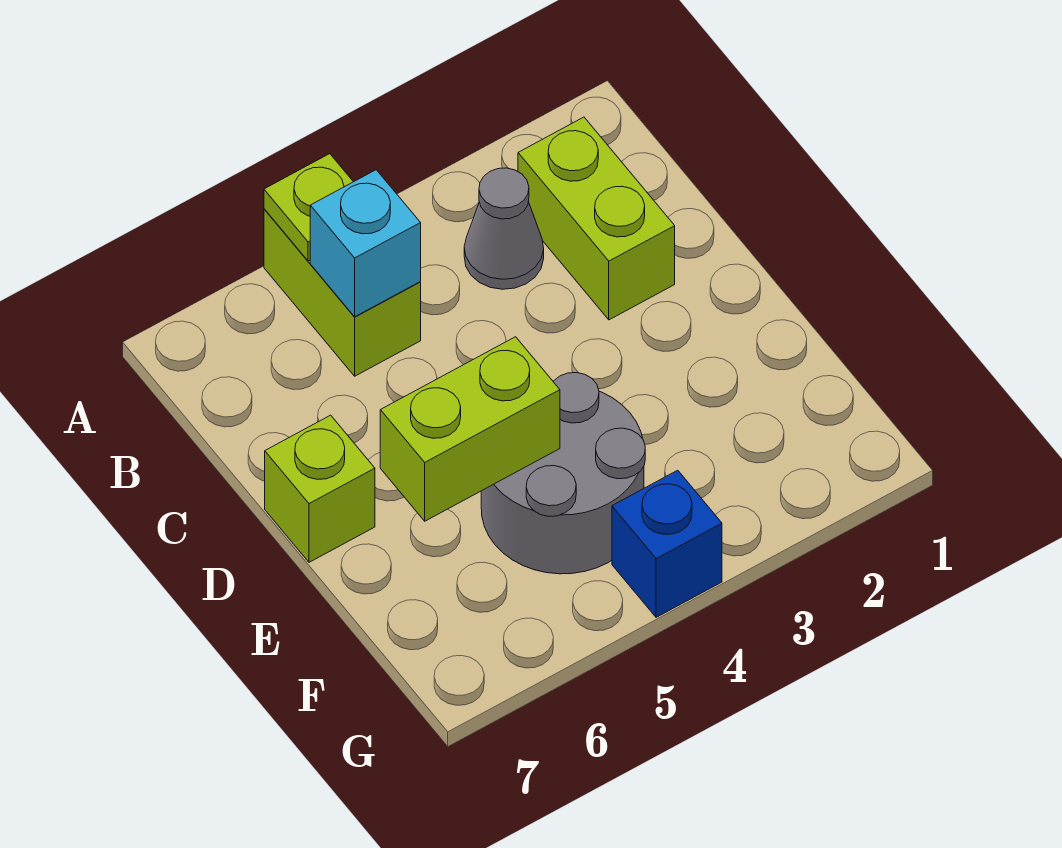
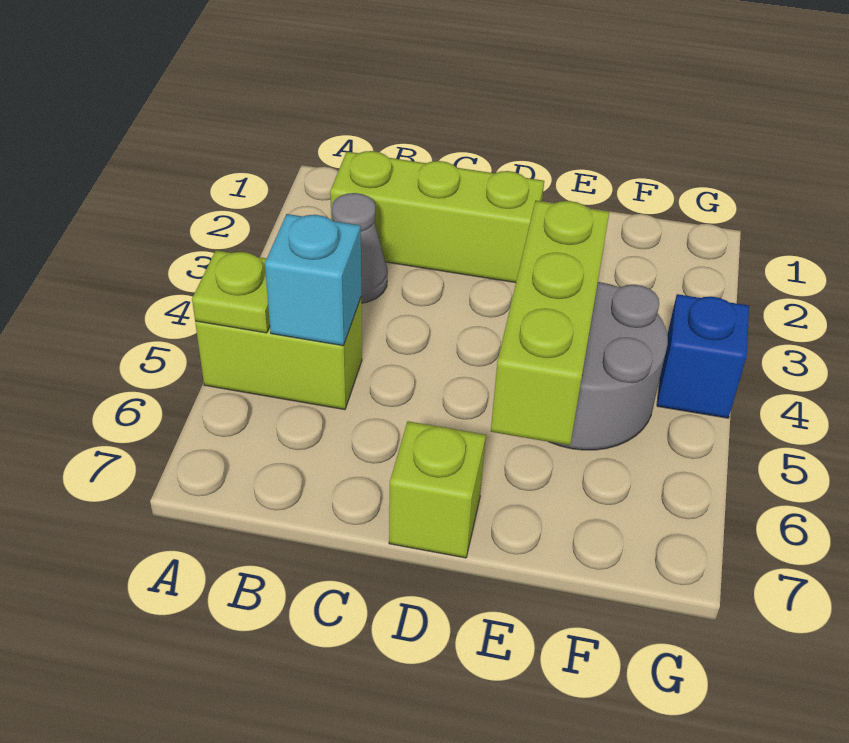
lime brick B2:C2 level 1 -> lime brick B2:D2 level 1
lime brick E5:E6 level 2 -> lime brick E4:E6 level 2

